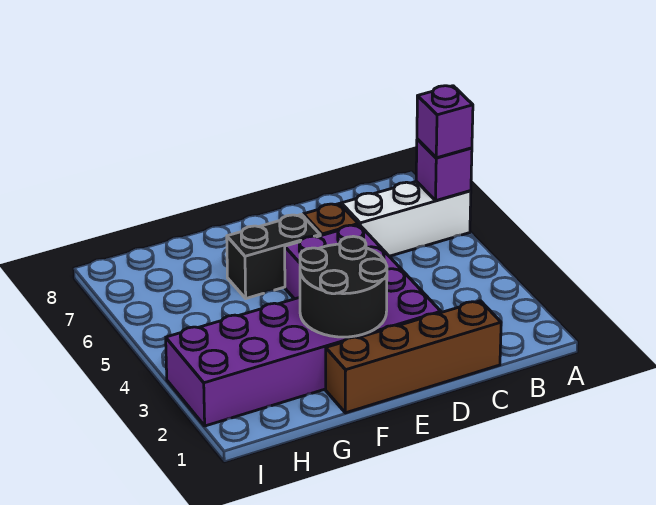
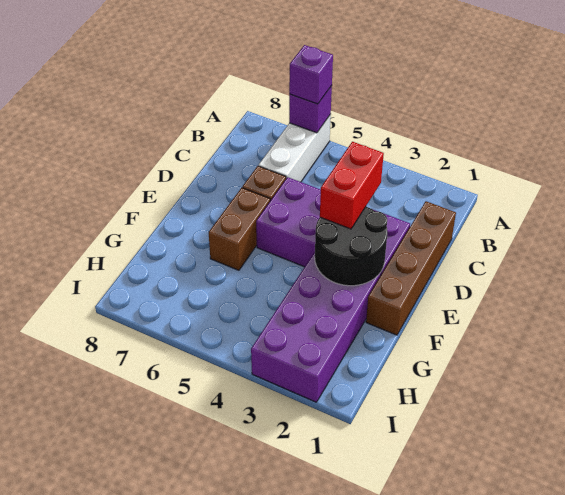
none -> red brick D3:E3 level 3
black brick E6:F6 level 1 -> brown brick E6:F6 level 1

